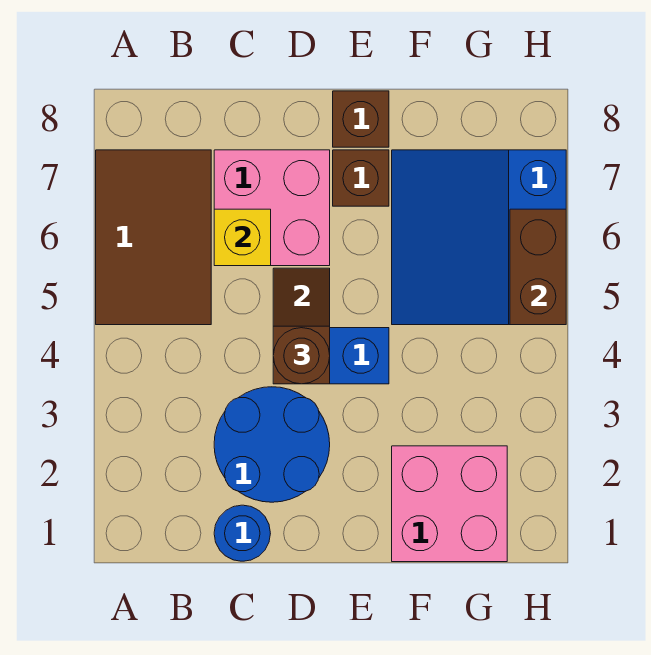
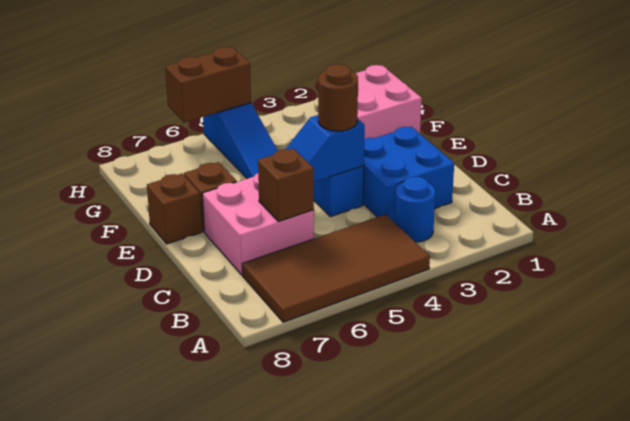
brown tile A5:B7 level 1 -> brown tile A4:B7 level 1
blue round brick C1 level 1 -> blue round brick B3 level 1
blue round brick C2:D3 level 1 -> blue brick C2:D3 level 1
yellow brick C6 level 2 -> brown brick C6 level 2
brown slope D4:D5 level 2 top 4 -> blue slope D4:D5 level 2 top 4
blue slope F5:H7 level 1 top H -> blue slope F5:H5 level 1 top H

